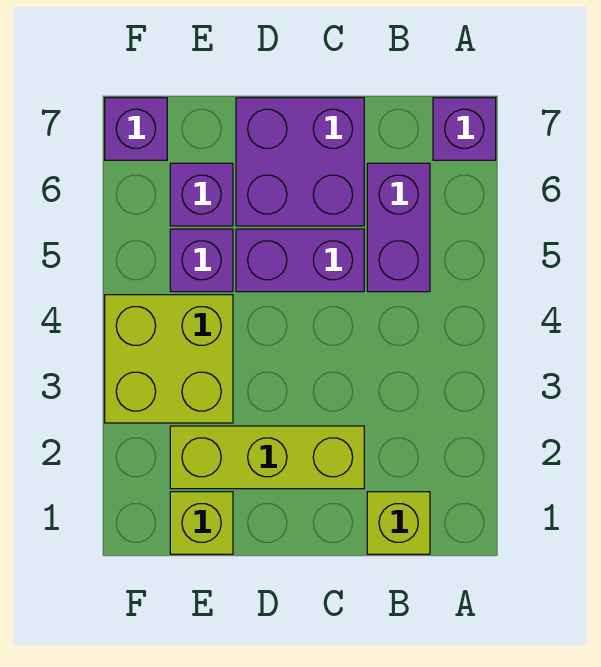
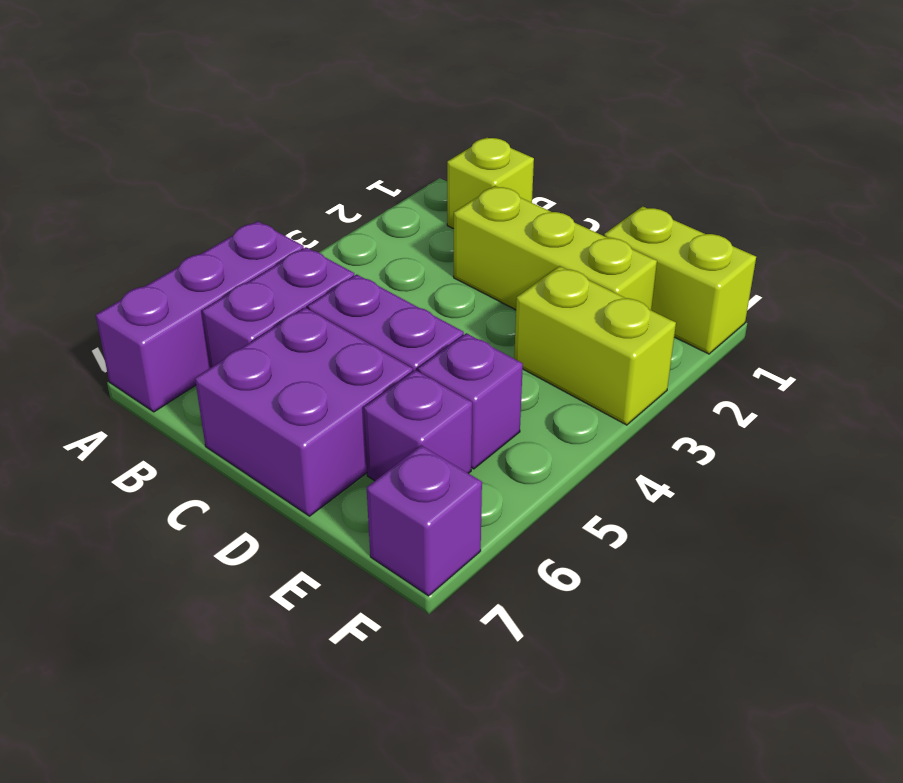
purple brick A7 level 1 -> purple brick A5:A7 level 1
lime brick E1 level 1 -> lime brick E1:F1 level 1
lime brick E3:F4 level 1 -> lime brick E3:F3 level 1

